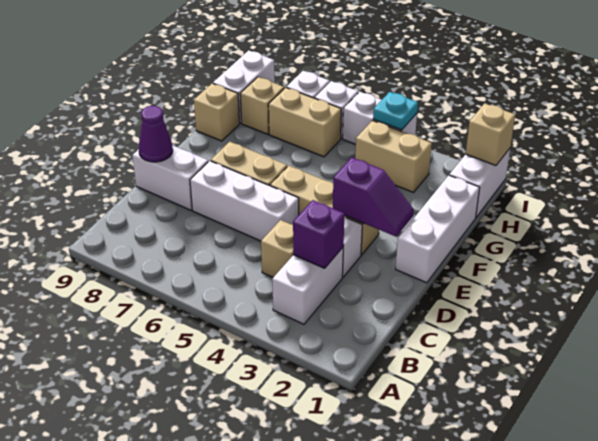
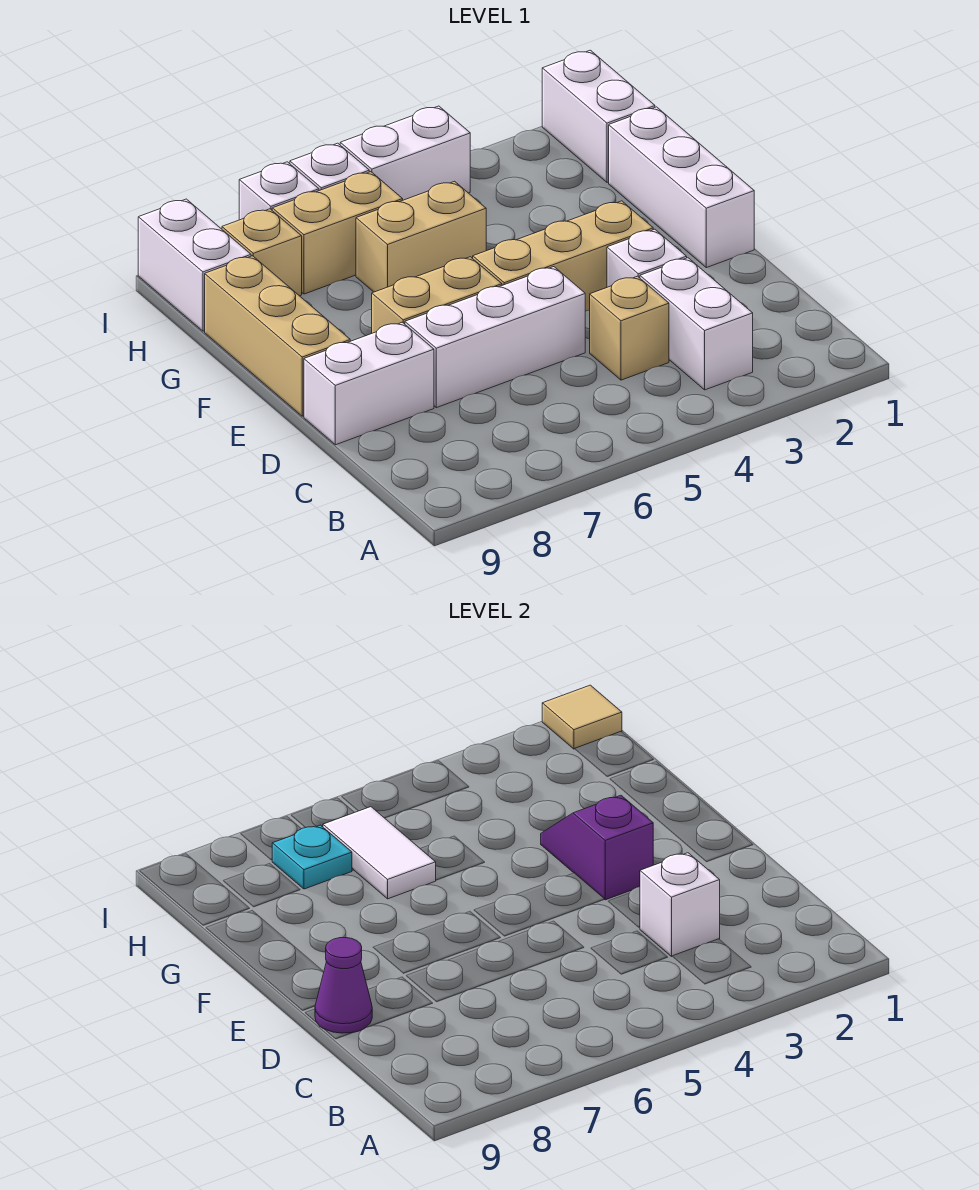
purple brick C3 level 2 -> white brick C3 level 2
purple slope E2:E3 level 2 top 3 -> purple slope E3:F3 level 2 top E
none -> white tile G6:H6 level 2
tan brick G9 level 1 -> tan brick E9:G9 level 1
tan brick H3:H4 level 1 -> tan brick G5:G6 level 1
tan brick I1 level 2 -> tan tile I1 level 2
cyan plate I4 level 2 -> cyan plate H7 level 2

